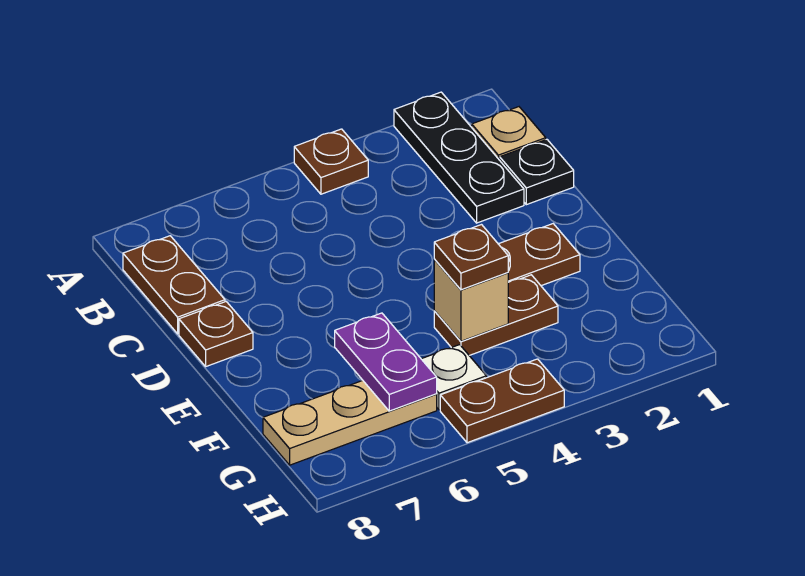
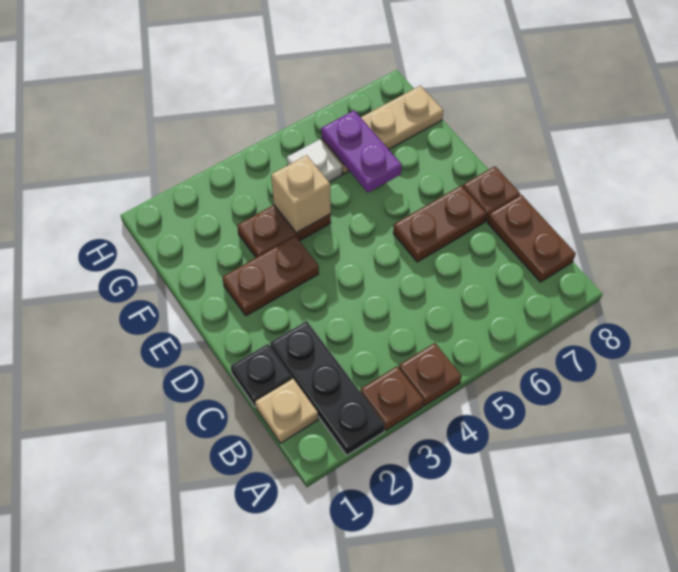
brown plate F4 level 3 -> brown plate A3 level 1
brown plate H4:H5 level 1 -> brown plate D6:D7 level 1

